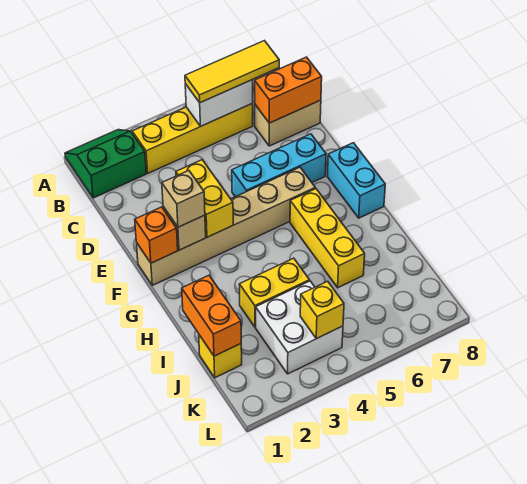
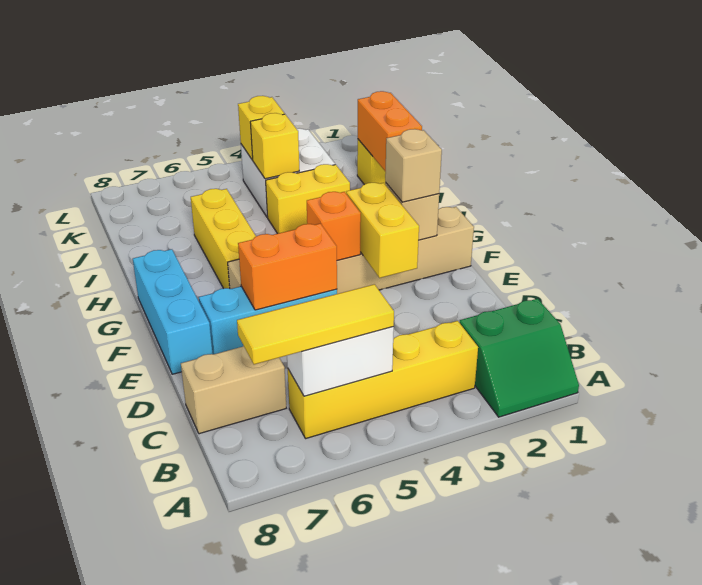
orange brick C7:C8 level 2 -> orange brick E5:E6 level 2
orange brick F1 level 2 -> orange brick F4 level 2
cyan brick F8:G8 level 1 -> cyan brick E8:G8 level 1
none -> yellow brick J4 level 2

